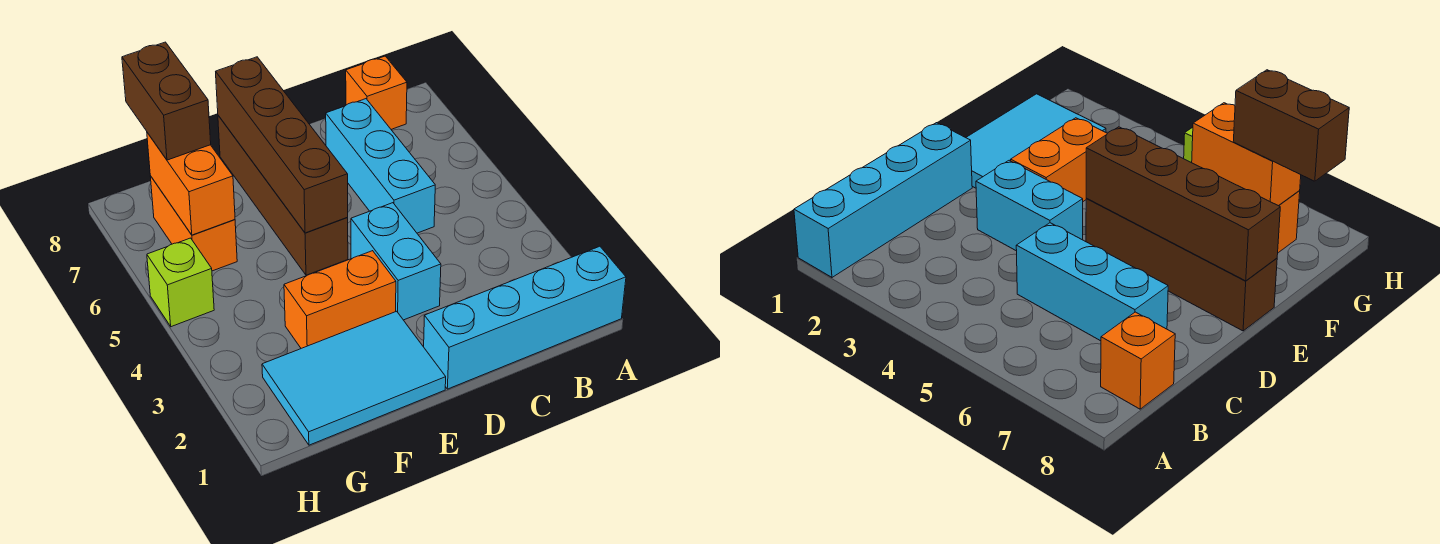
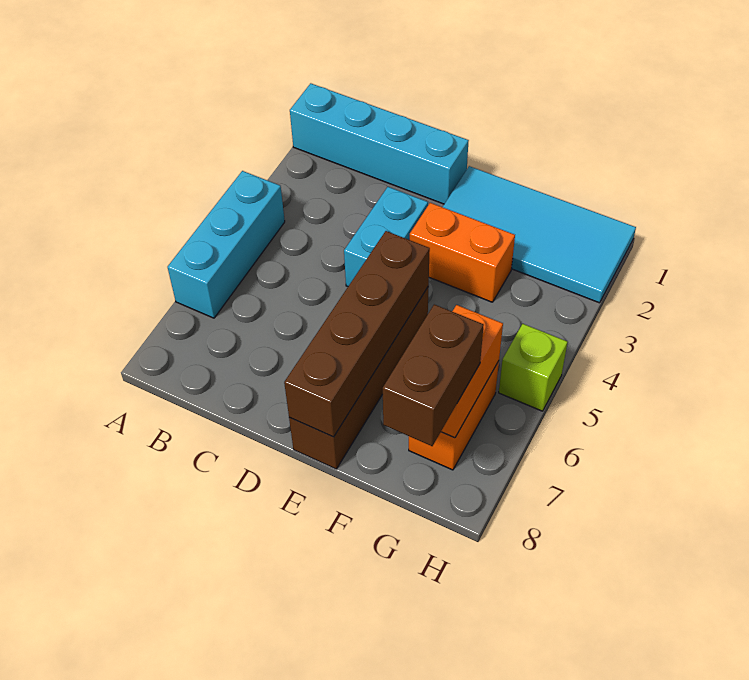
orange brick B8 level 1 -> none
cyan brick C5:C7 level 1 -> cyan brick A4:A6 level 1
cyan tile E1:G2 level 1 -> cyan tile E1:H2 level 1

